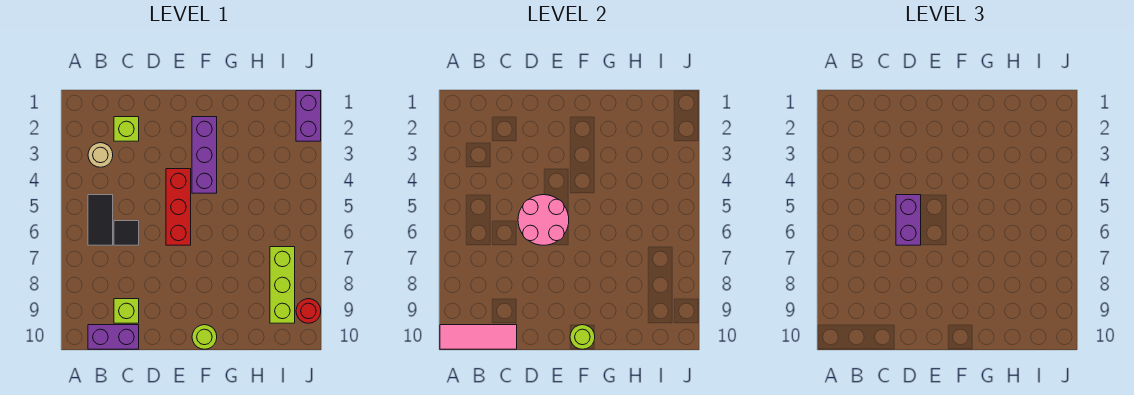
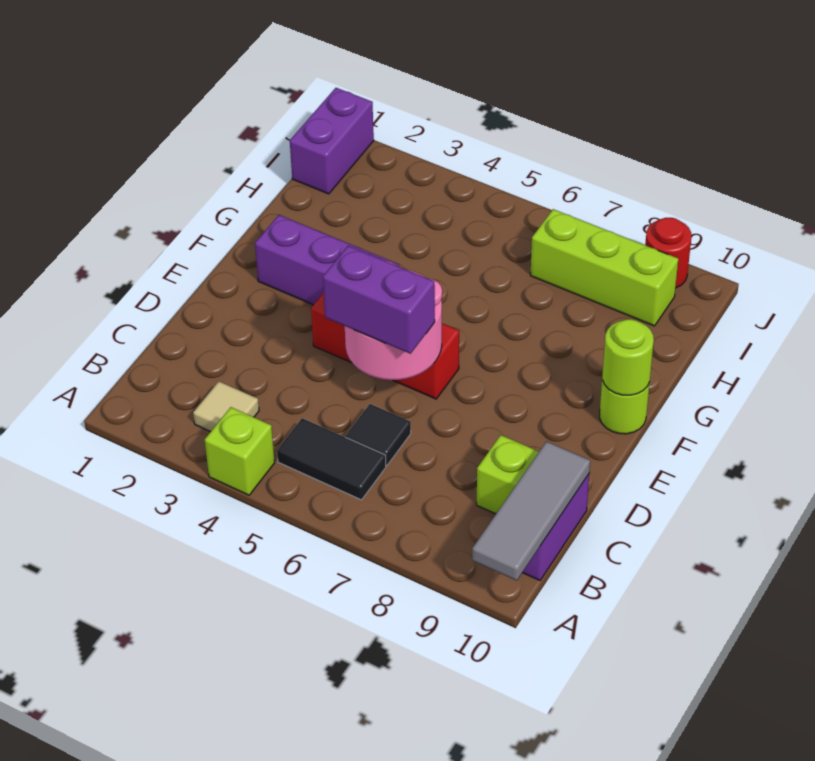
pink tile A10:C10 level 2 -> grey tile A10:C10 level 2
tan round brick B3 level 1 -> tan tile B3 level 1
lime brick C2 level 1 -> lime brick A4 level 1
purple brick J1:J2 level 1 -> purple brick I1:J1 level 1

